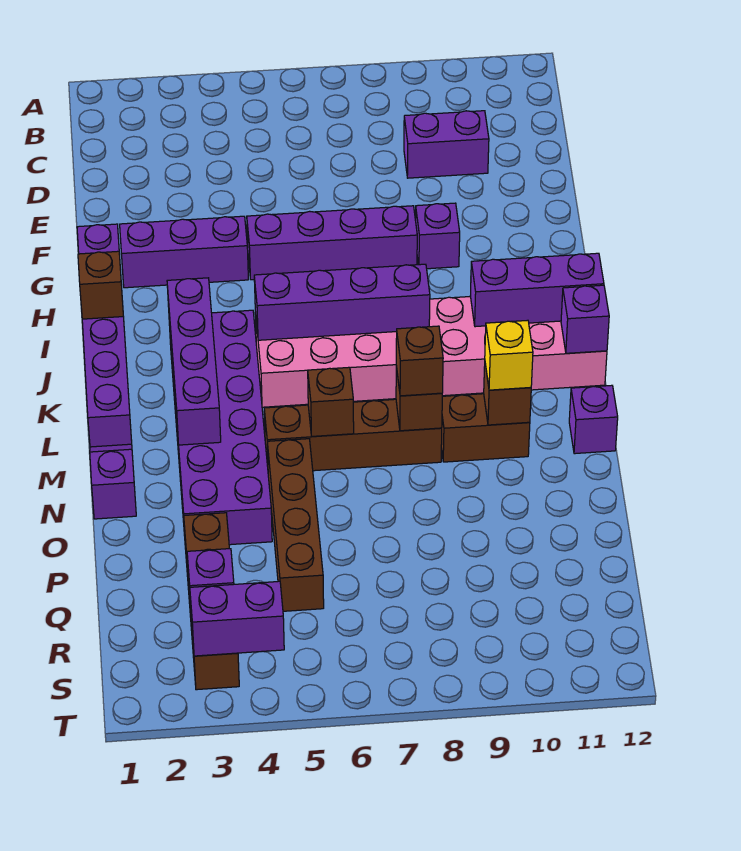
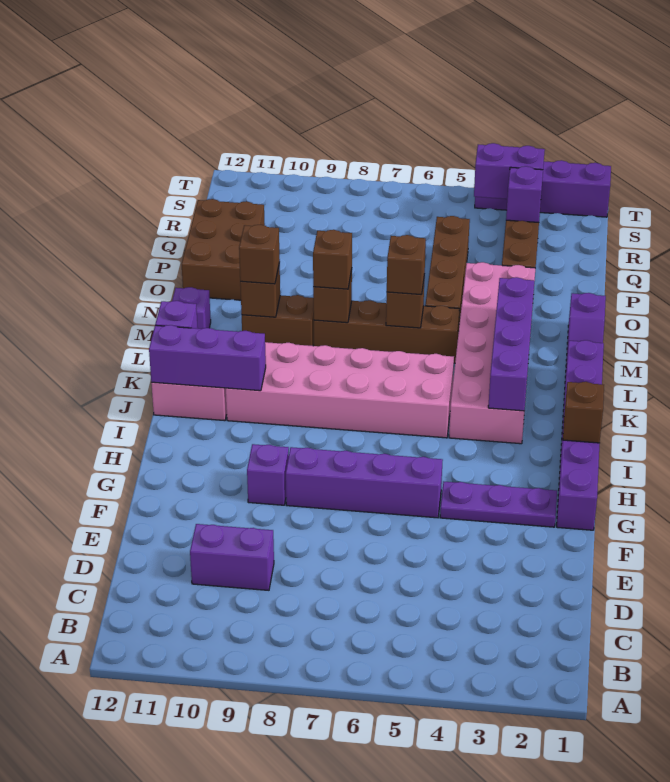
purple brick G2:G4 level 1 -> purple plate G2:G4 level 1
purple brick J3:O4 level 1 -> pink brick J3:O4 level 1
purple brick J5:J8 level 2 -> purple brick T1:T4 level 1
none -> brown brick M6 level 3
yellow brick M10 level 3 -> brown brick M10 level 3
none -> brown brick O11:Q12 level 1

